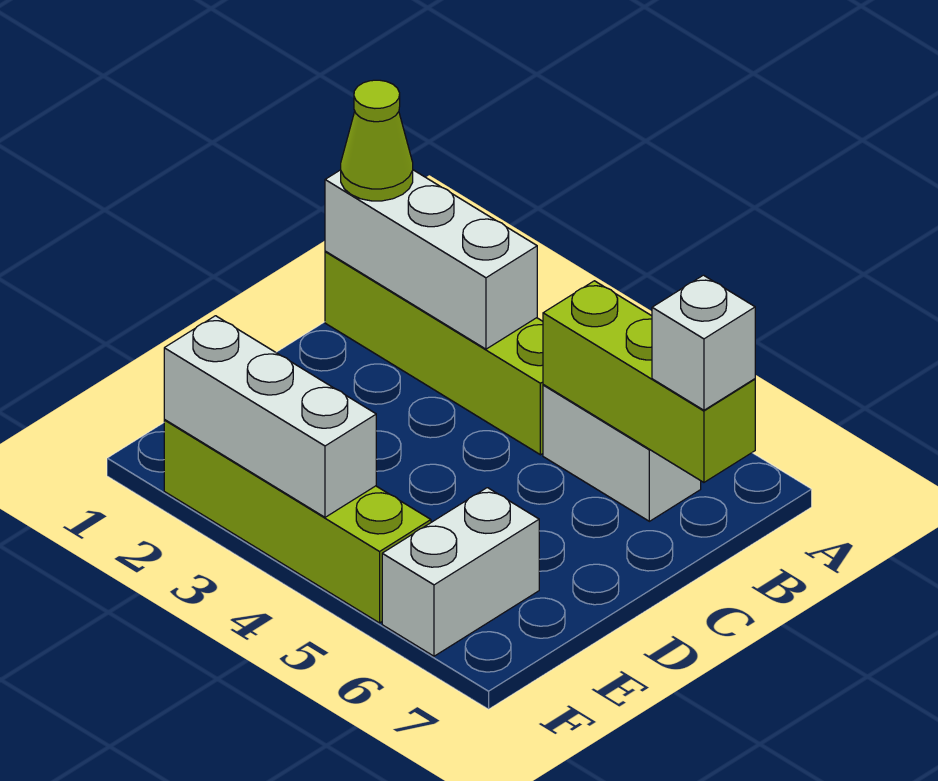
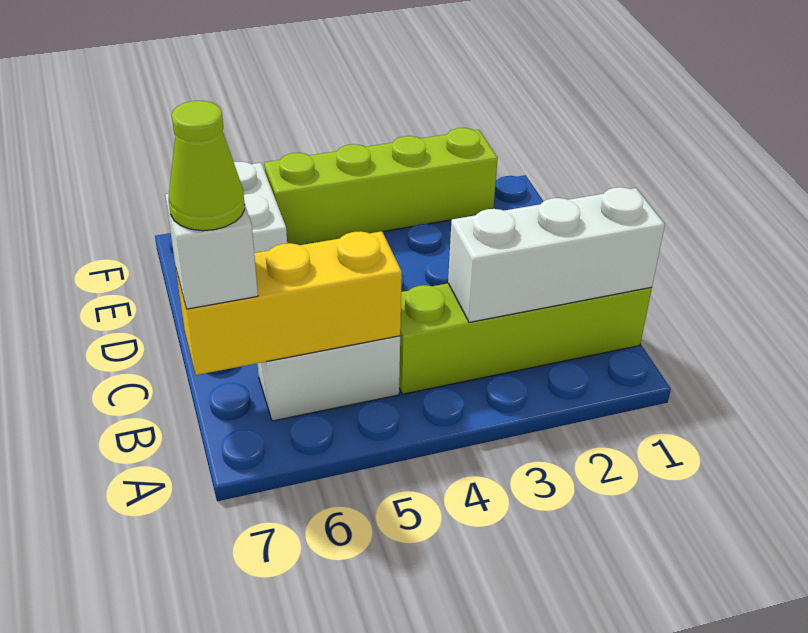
lime cone B1 level 3 -> lime cone B7 level 4
lime brick B5:B7 level 2 -> yellow brick B5:B7 level 2
white brick F2:F4 level 2 -> none

